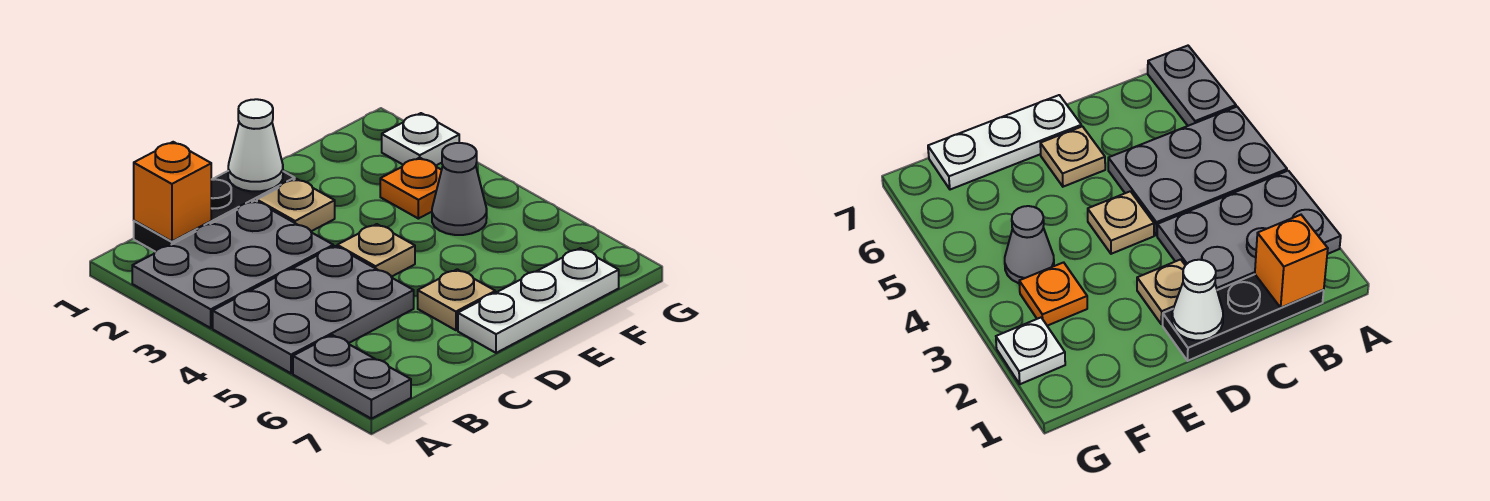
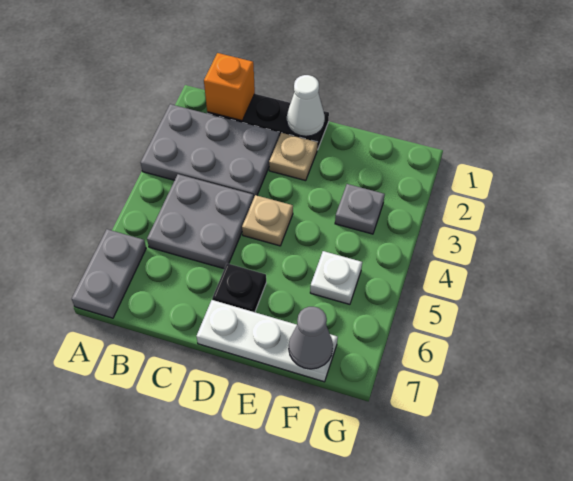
grey plate A4:C5 level 1 -> grey plate B4:C5 level 1
tan plate D6 level 1 -> black plate D6 level 1
orange plate F3 level 1 -> grey plate F3 level 1
grey cone F4 level 1 -> grey cone F7 level 2
white plate G2 level 1 -> white plate F5 level 1

